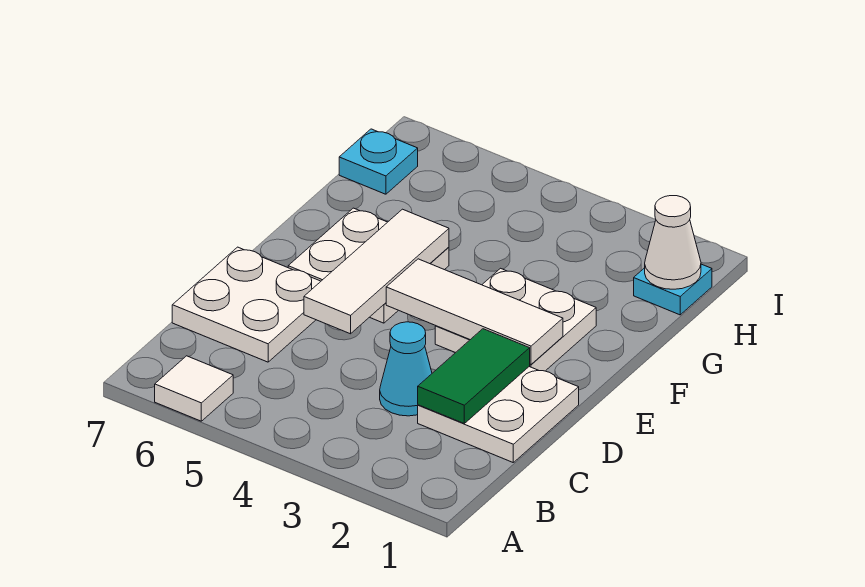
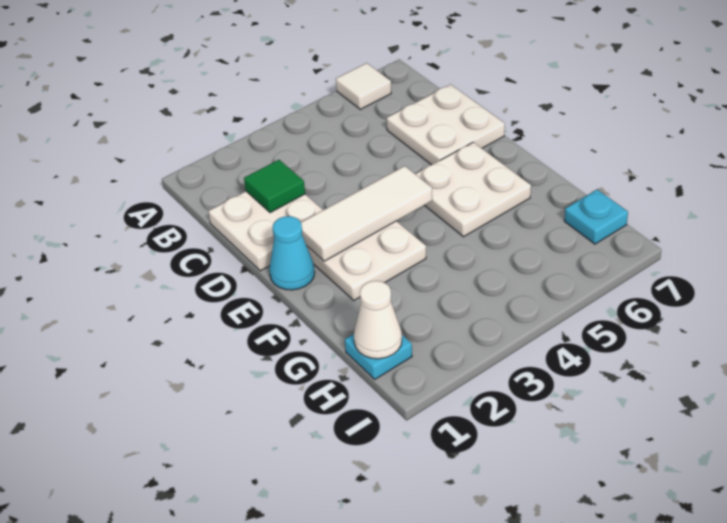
green tile C2:D2 level 2 -> green tile C2 level 2
cyan cone C3 level 1 -> cyan cone E1 level 1
white tile D5:F5 level 2 -> none

